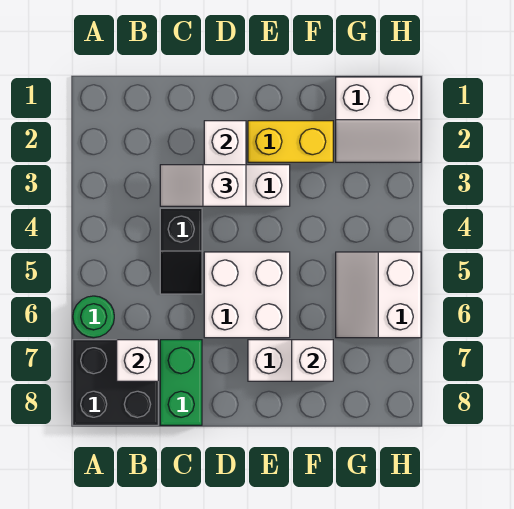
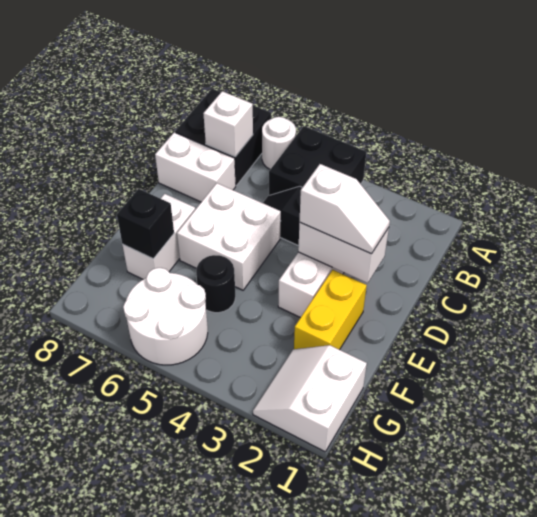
none -> black brick A4:B5 level 1
green round brick A6 level 1 -> white round brick A6 level 1
white slope C3:D3 level 3 top D -> white slope D2:D3 level 3 top 3
green brick C7:C8 level 1 -> white brick C7:C8 level 1
none -> black round brick F5 level 1
white brick F7 level 2 -> black brick F7 level 2
white slope G5:H6 level 1 top H -> white round brick G5:H6 level 1

